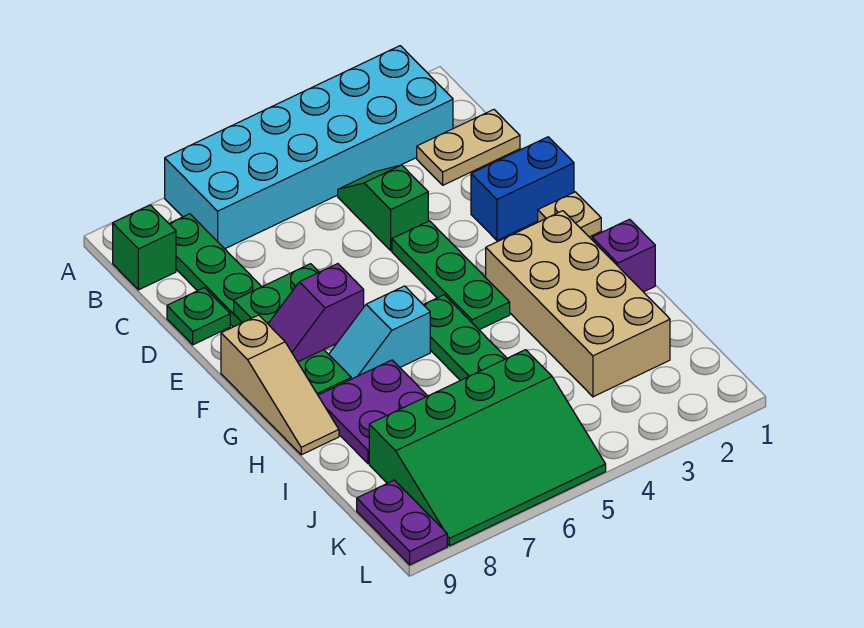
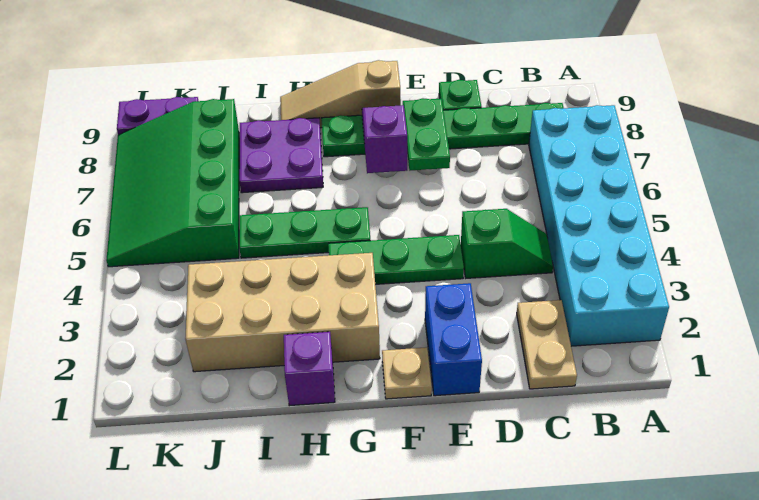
green brick B9 level 1 -> none
cyan slope G6:G7 level 1 top 6 -> none

